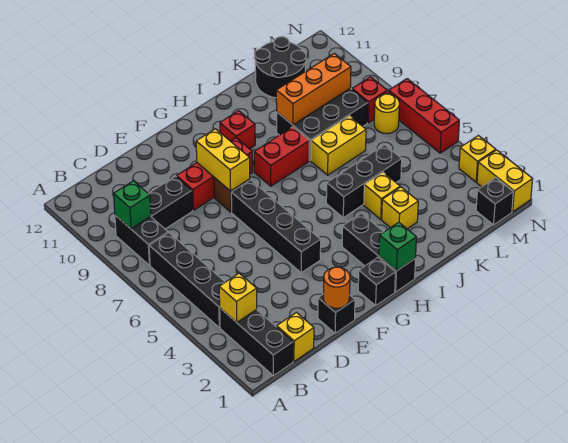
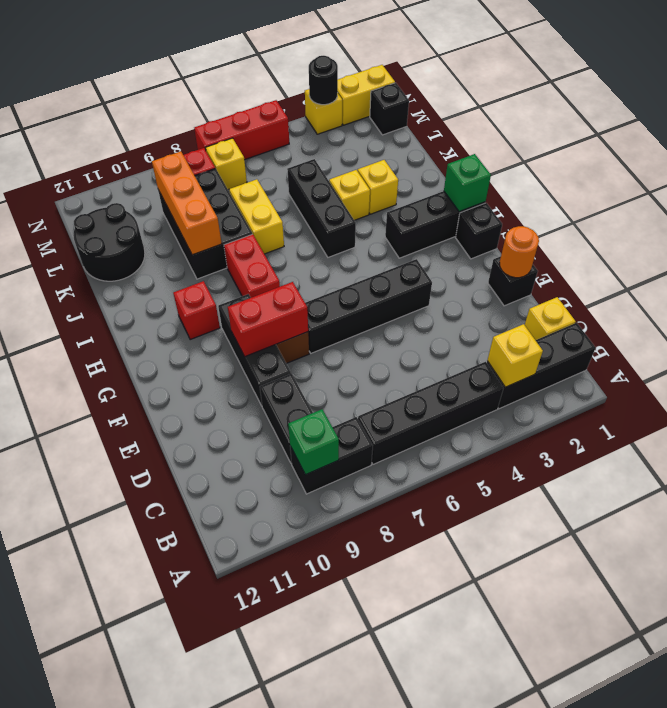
red brick E9:G9 level 1 -> black brick E9:G9 level 1
yellow brick F8:F9 level 2 -> red brick F8:F9 level 2
yellow round brick M7 level 1 -> yellow brick M7 level 1
none -> black round brick N3 level 2

